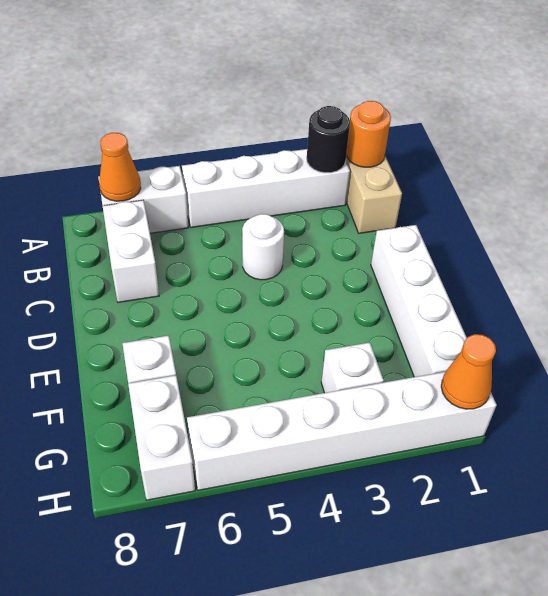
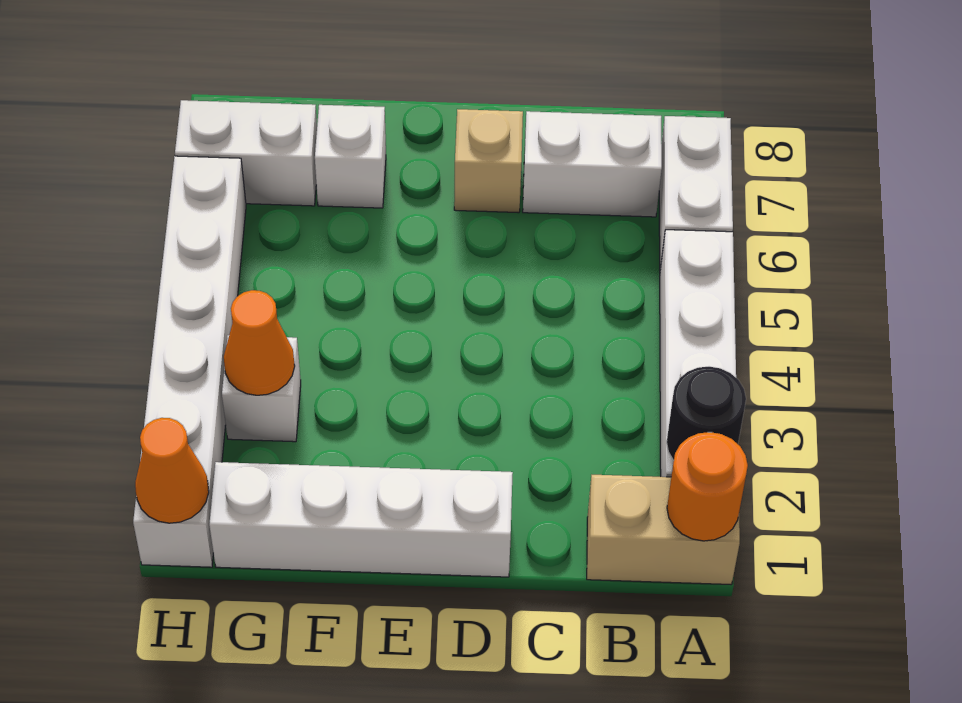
orange cone A7 level 2 -> orange cone G3 level 2
white round brick C4 level 1 -> none
none -> tan brick D7 level 1

